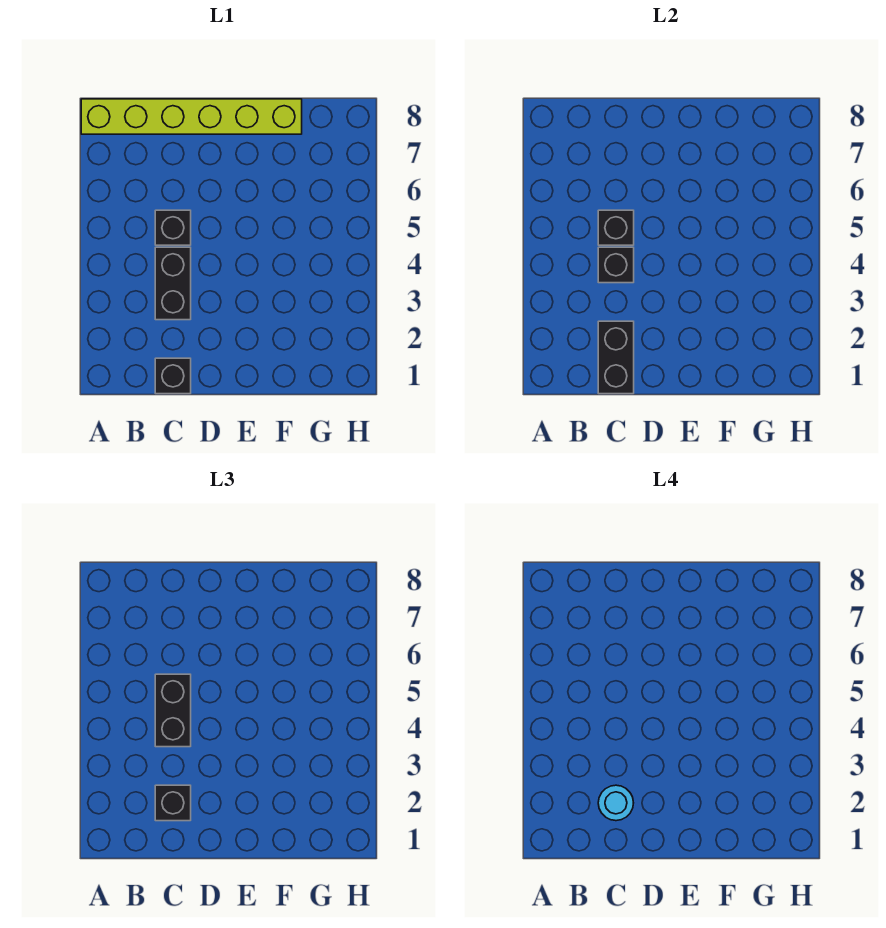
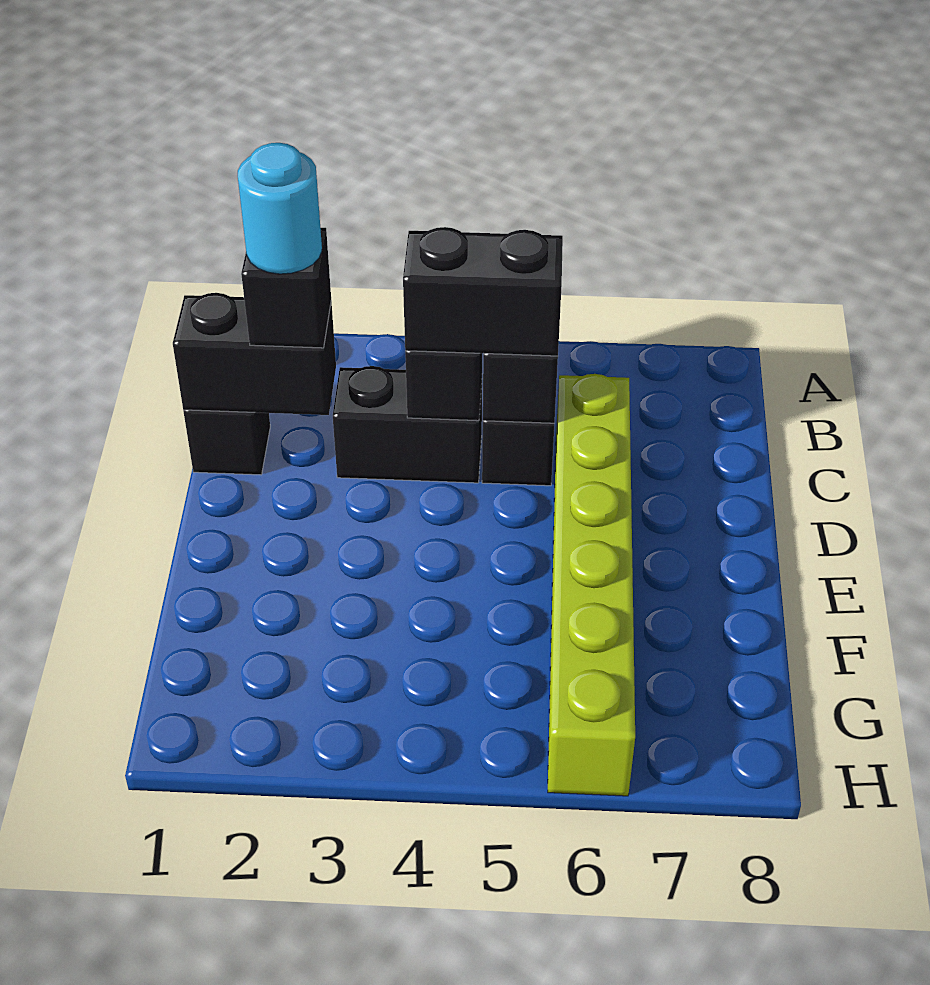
lime brick A8:F8 level 1 -> lime brick C6:H6 level 1

